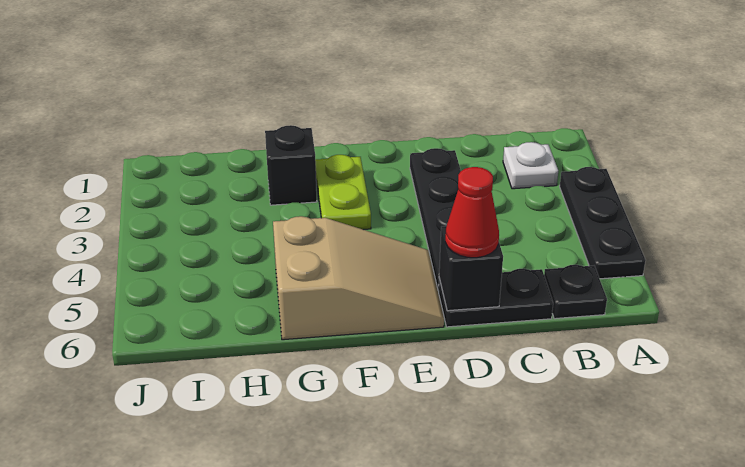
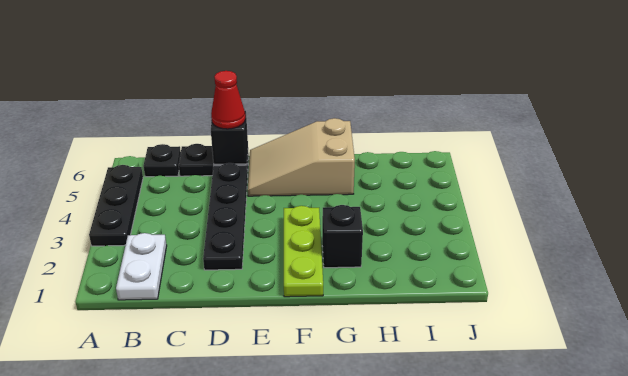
white plate B2 level 1 -> white plate B1:B2 level 1
lime plate F2:F3 level 1 -> lime plate F1:F3 level 1

